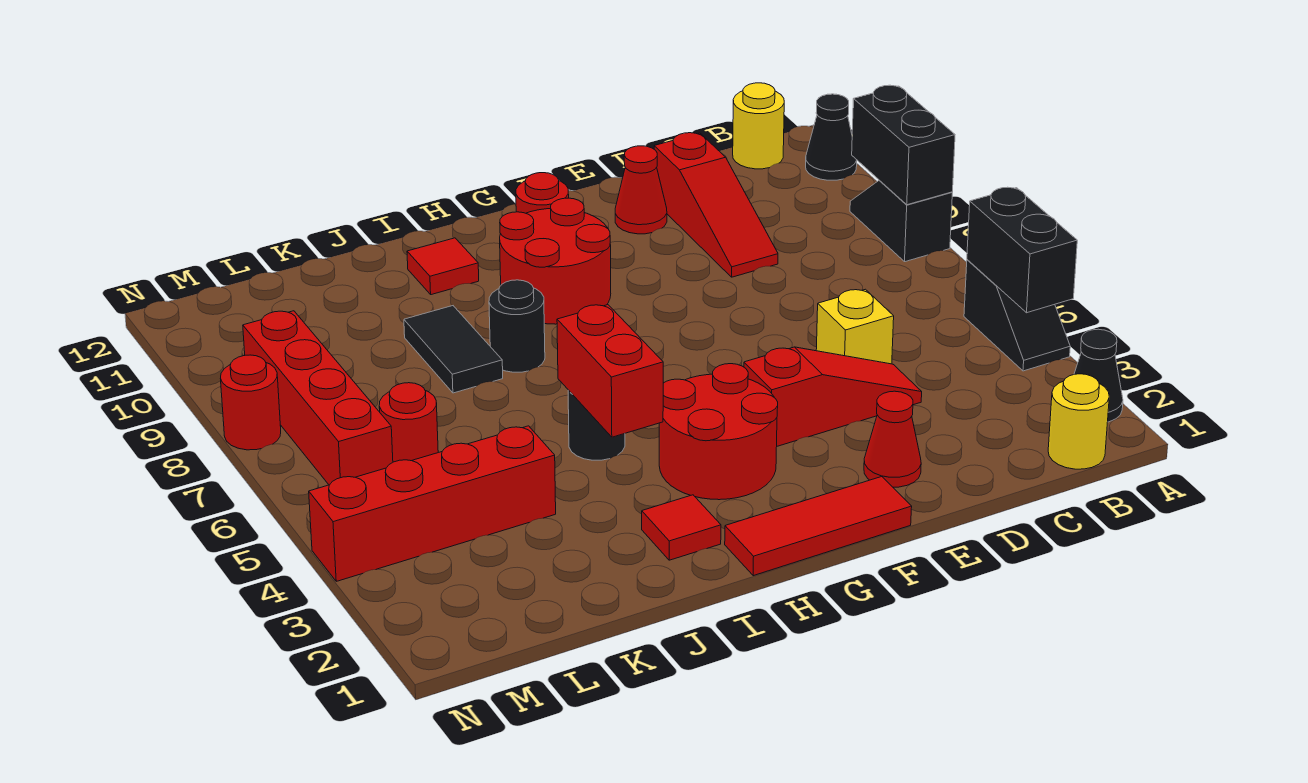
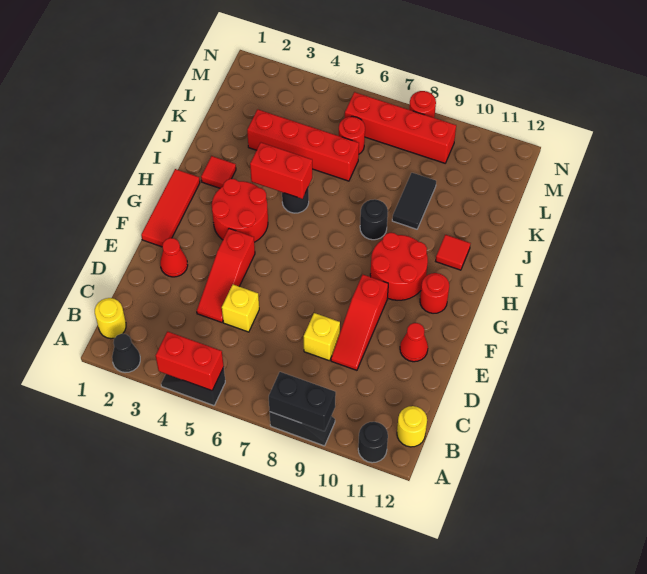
black brick A4:A5 level 2 -> red brick A4:A5 level 2
black cone A11 level 1 -> black round brick A11 level 1
none -> yellow brick D8 level 1
red slope D9:D11 level 1 top 11 -> red slope D9:F9 level 1 top F
black tile J8:J9 level 1 -> black tile J9:K9 level 1
red brick K4:N4 level 1 -> red brick K3:K6 level 1

